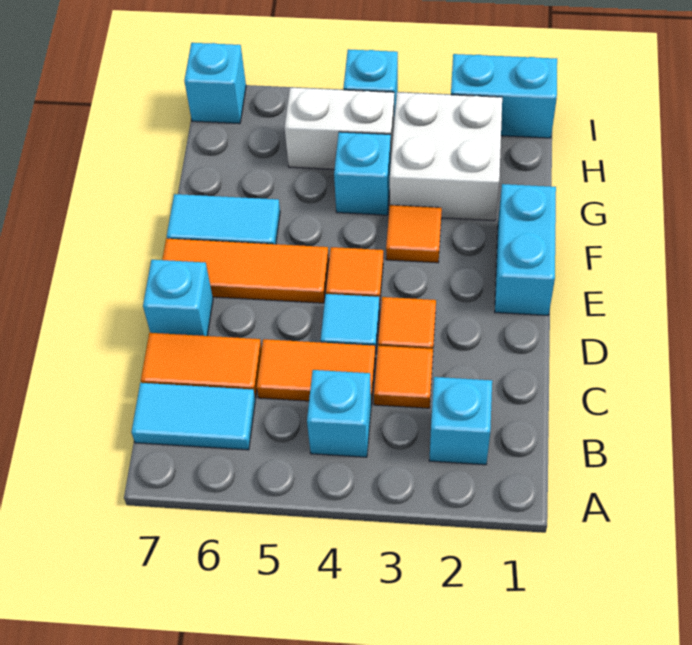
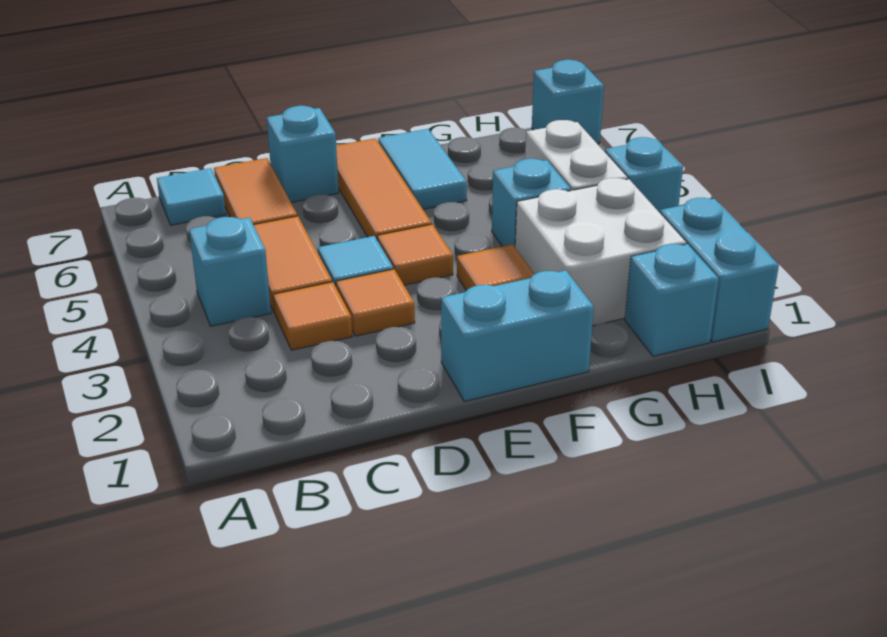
cyan brick B2 level 1 -> cyan brick H1 level 1
cyan tile B6:B7 level 1 -> cyan tile B7 level 1

